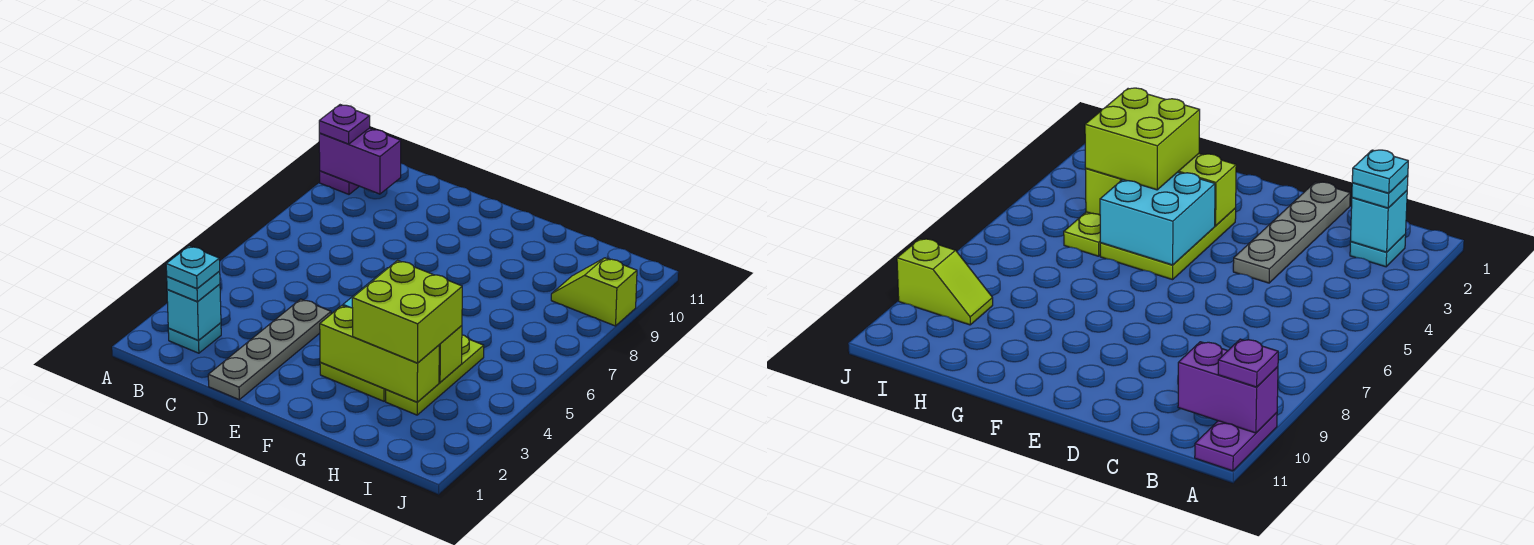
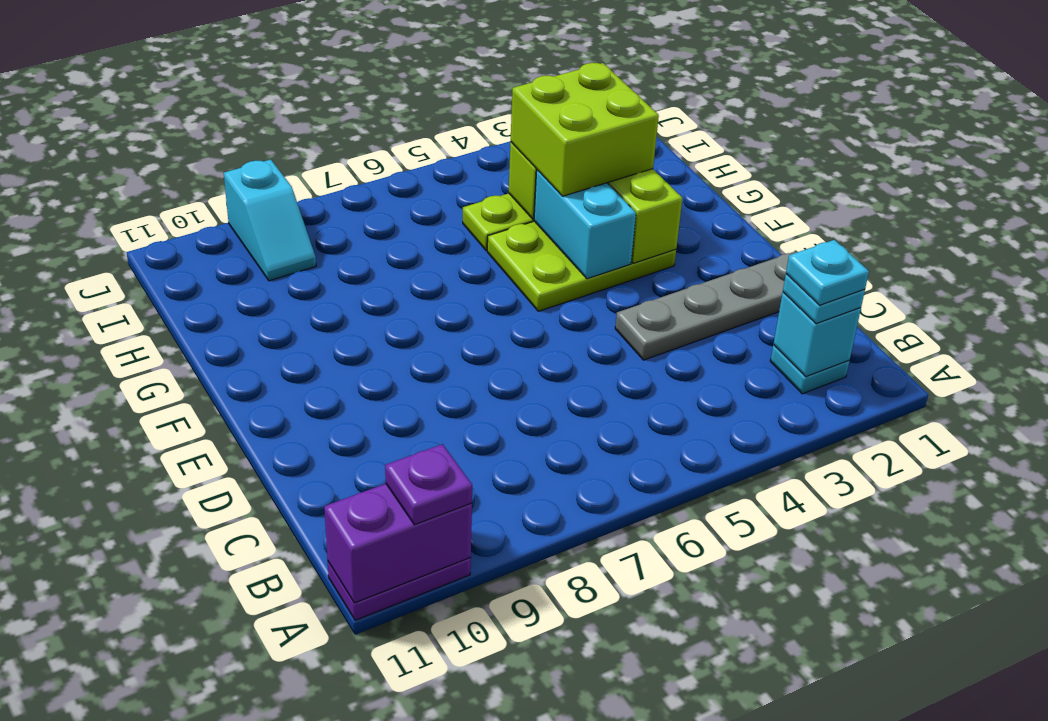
purple brick A10:B10 level 2 -> purple brick A10:A11 level 2
cyan brick F4:G5 level 2 -> cyan brick F4:G4 level 2
lime slope I9:J9 level 1 top J -> cyan slope I9:J9 level 1 top J

